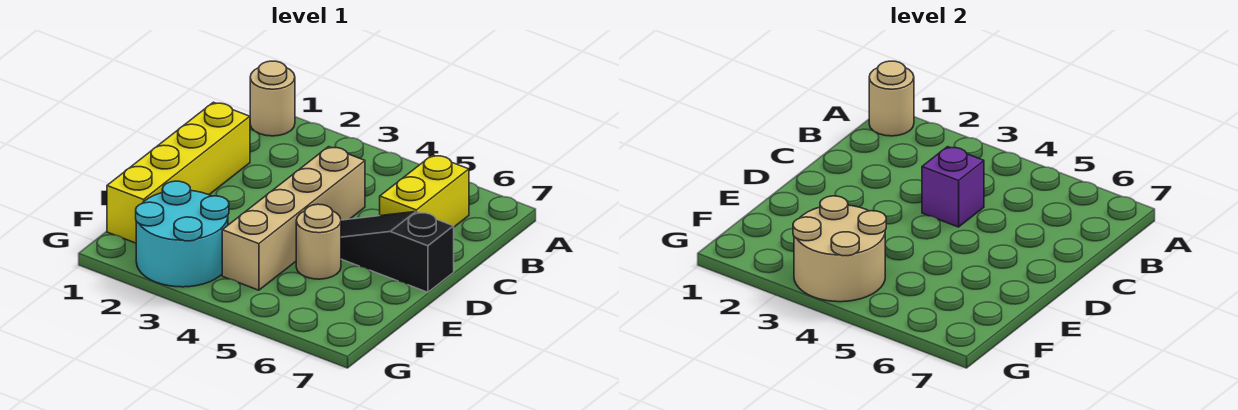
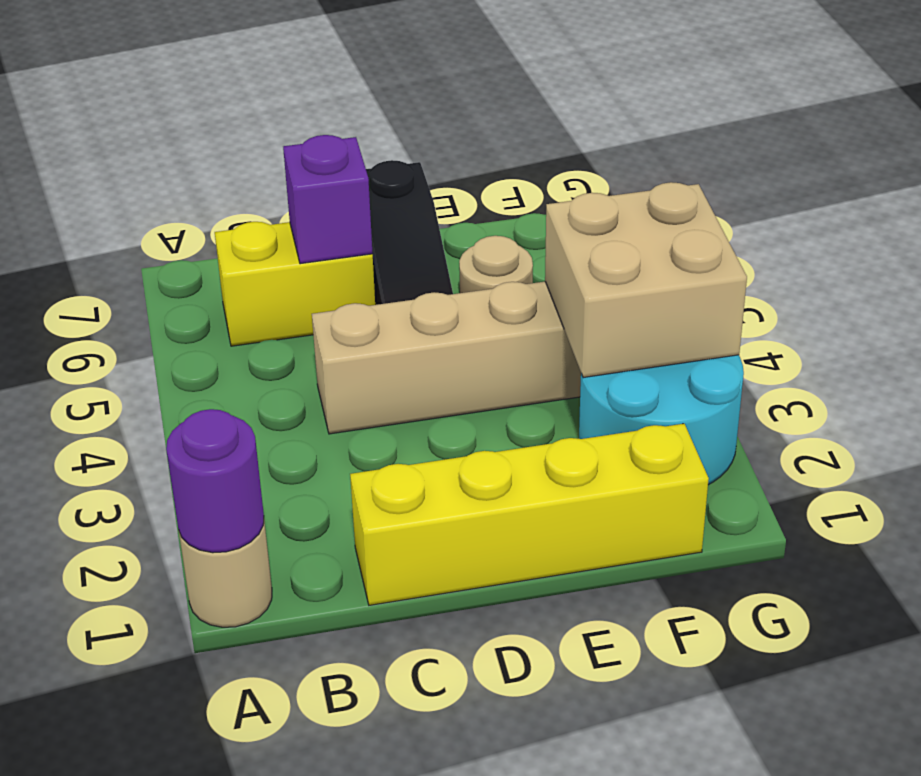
tan round brick A1 level 2 -> purple round brick A1 level 2
purple brick C4 level 2 -> purple brick C6 level 2
tan round brick F3:G4 level 2 -> tan brick F3:G4 level 2

